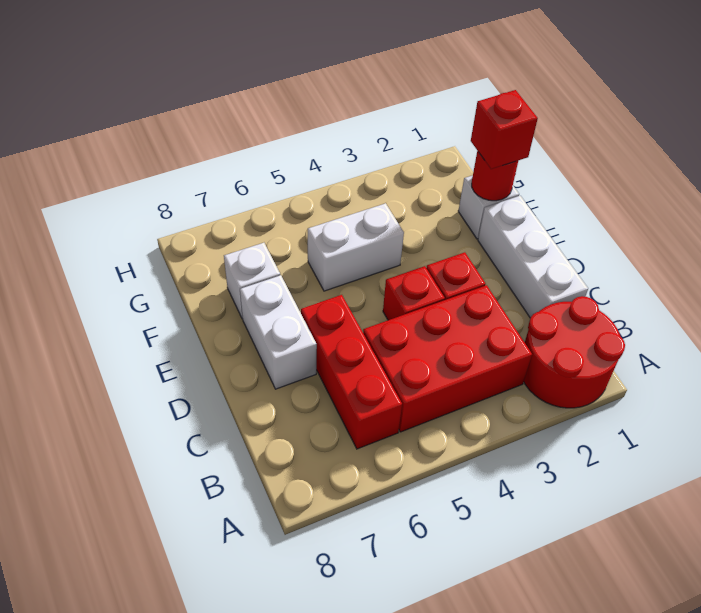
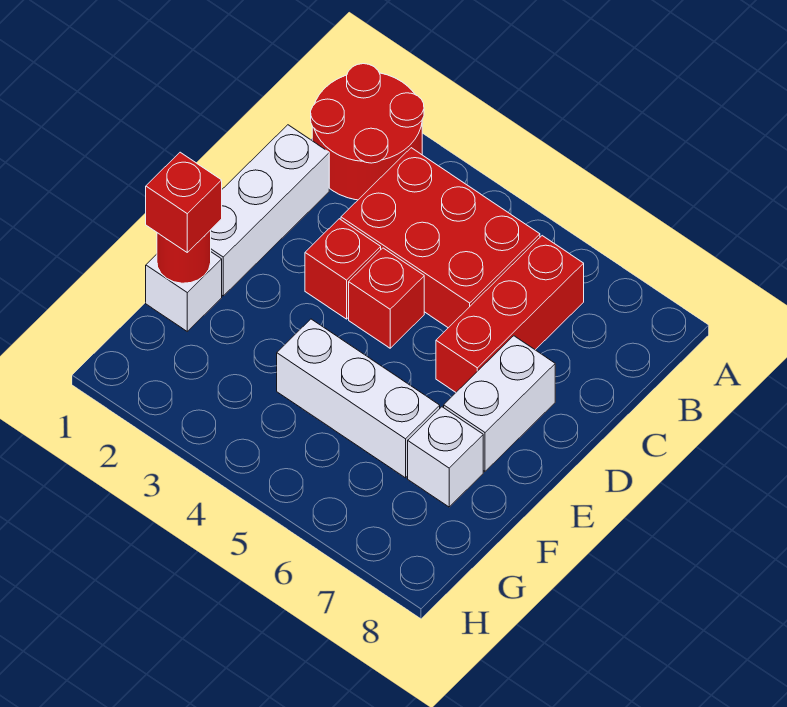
white brick F4:F5 level 1 -> white brick F4:F6 level 1

